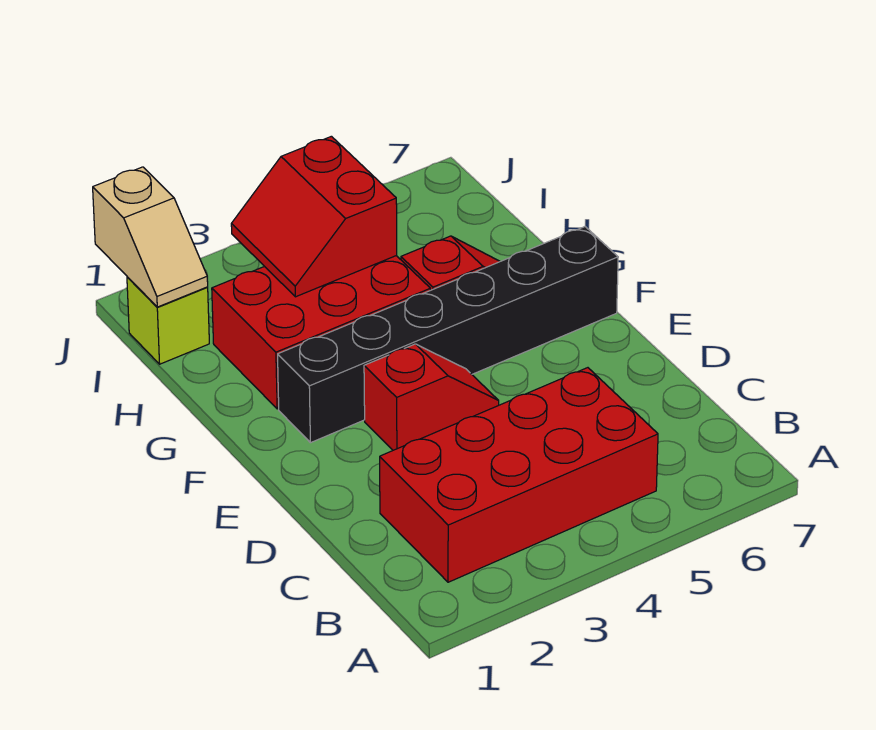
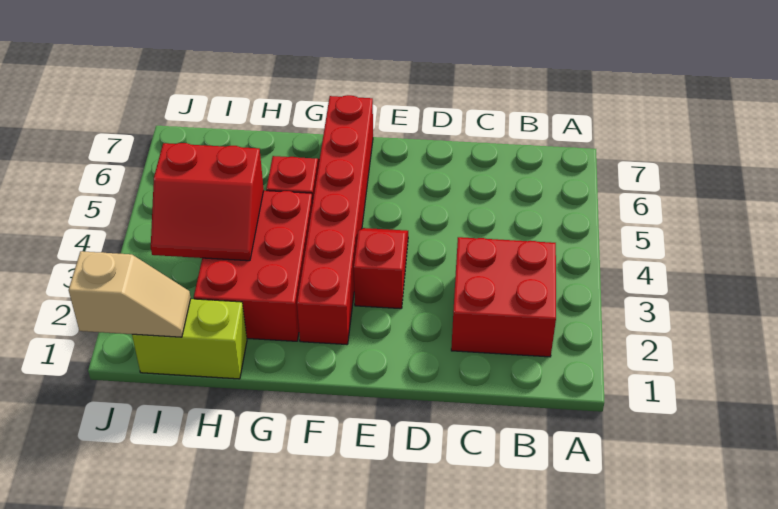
red brick B2:C5 level 1 -> red brick B2:C3 level 1
black brick F2:F7 level 1 -> red brick F2:F7 level 1
lime brick I1 level 1 -> lime brick H1:I1 level 1

